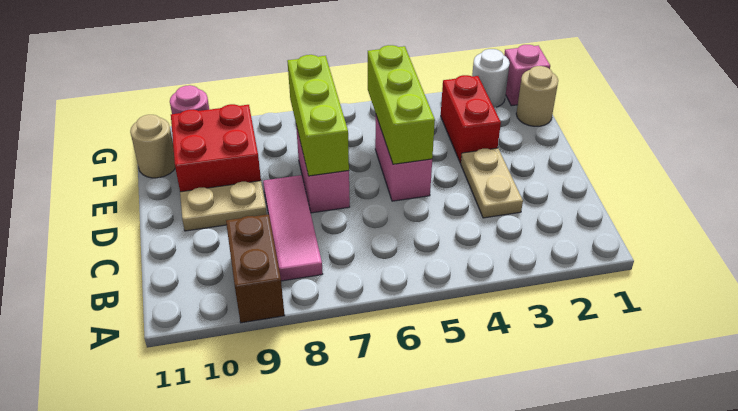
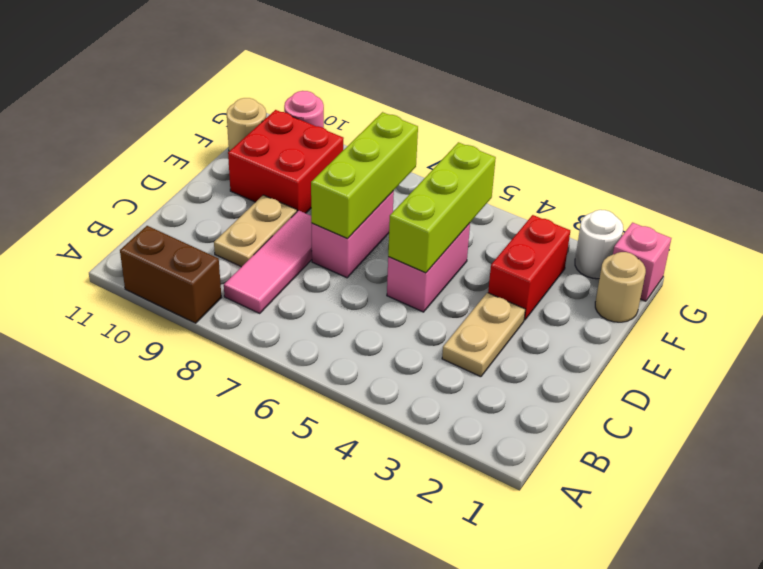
brown brick A9:B9 level 1 -> brown brick A9:A10 level 1
tan plate D9:D10 level 1 -> tan plate C9:D9 level 1

